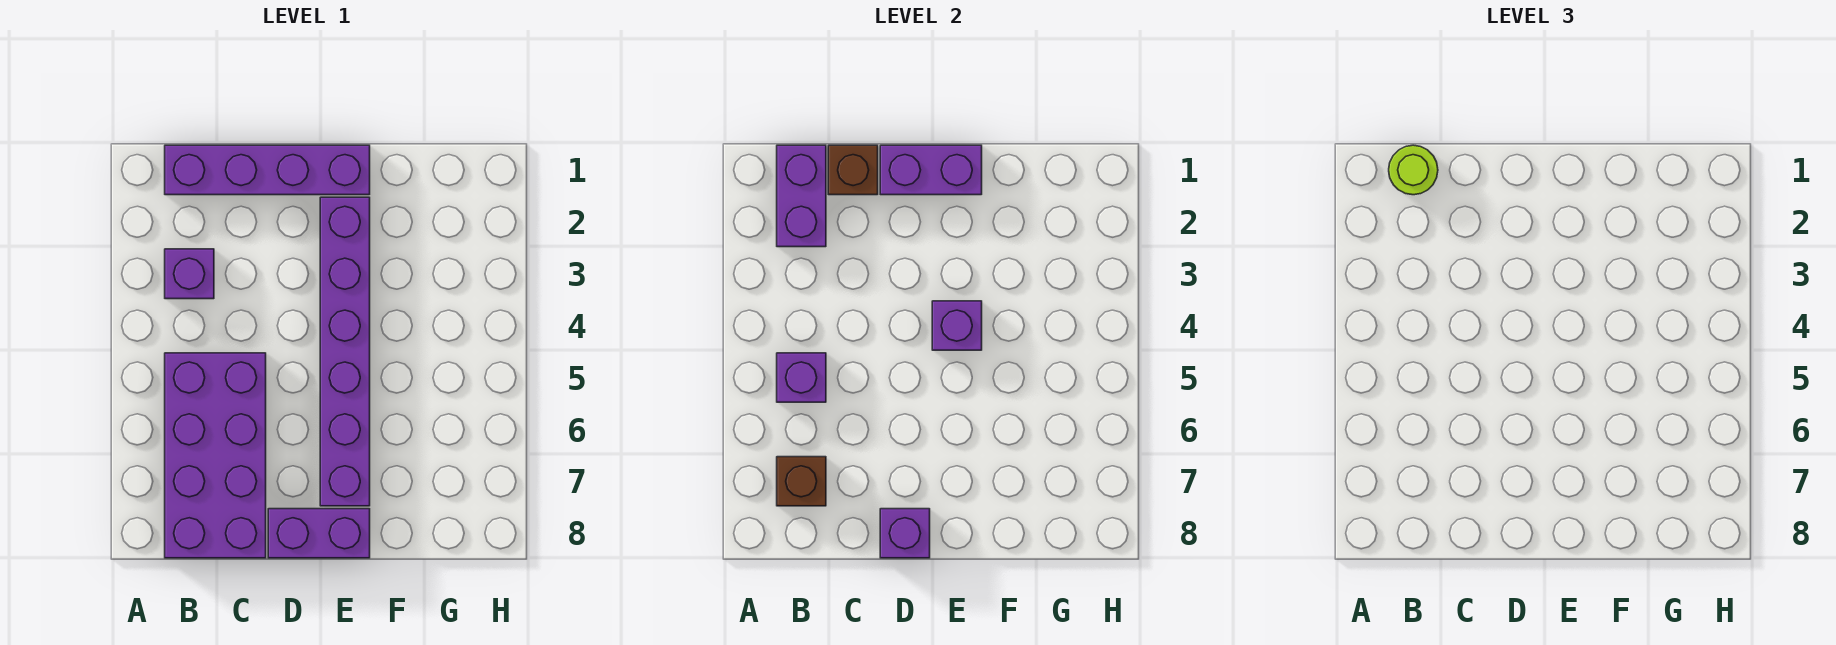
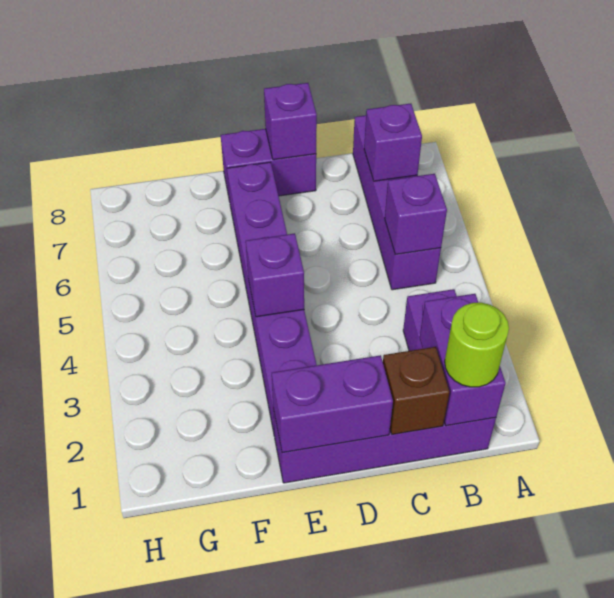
purple brick B5:C8 level 1 -> purple brick B5:B8 level 1
brown brick B7 level 2 -> purple brick B7 level 2

